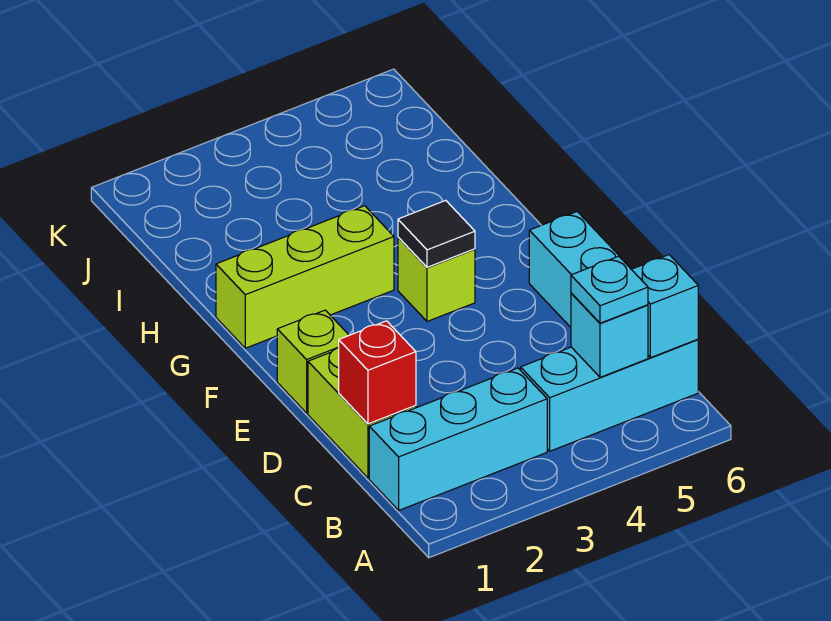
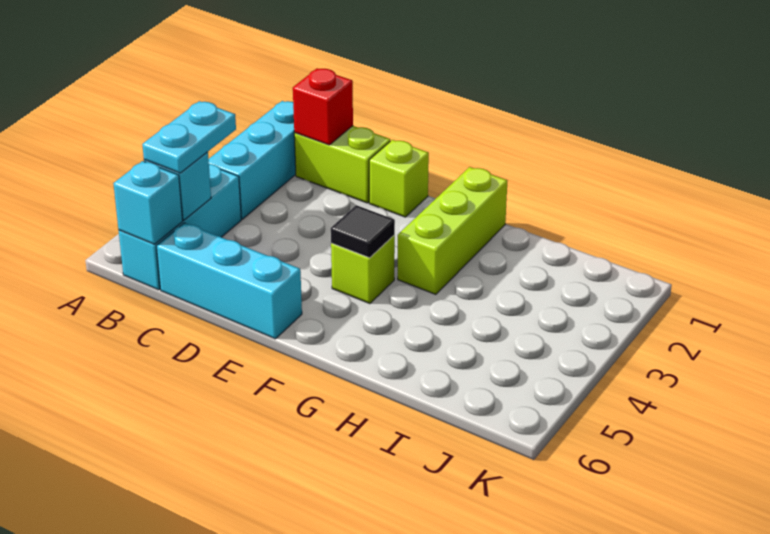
cyan plate B5 level 3 -> cyan plate B4:B5 level 3

